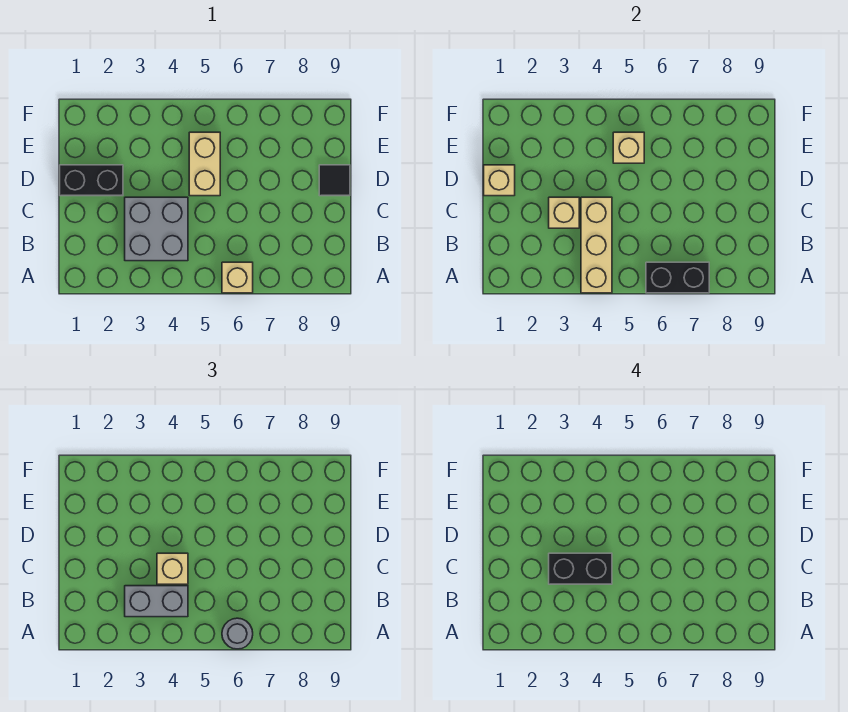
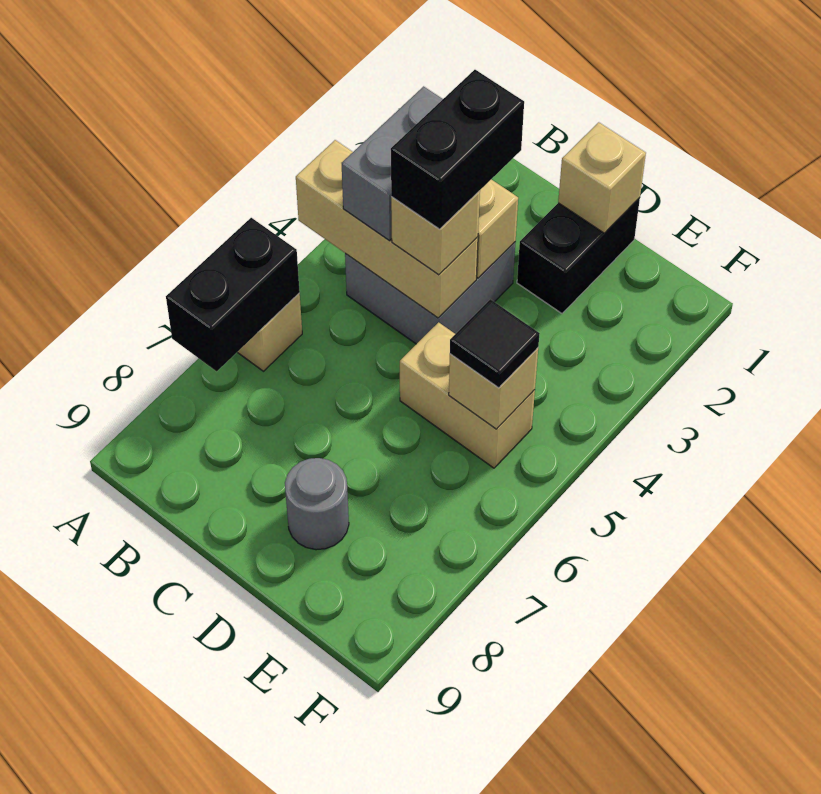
grey round brick A6 level 3 -> grey round brick D8 level 1
black tile D9 level 1 -> black tile E5 level 3

